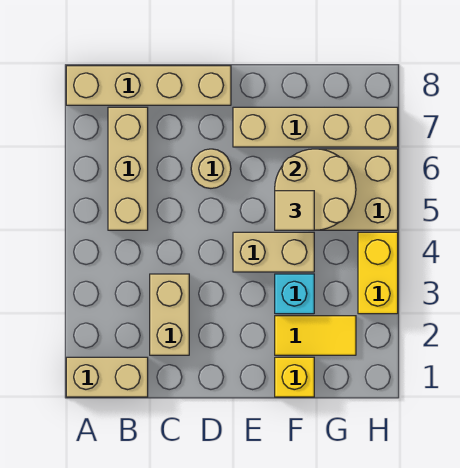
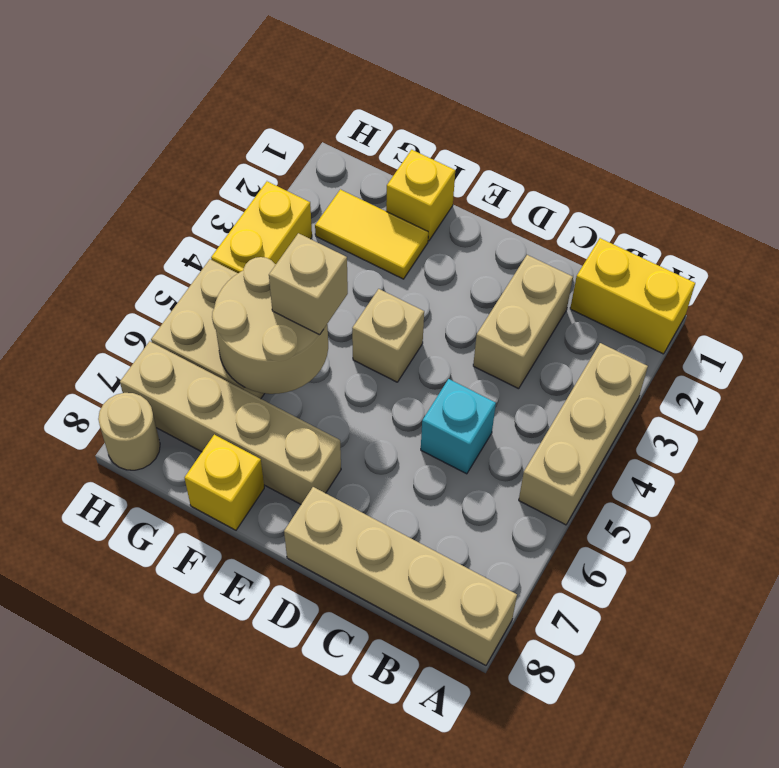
tan brick A1:B1 level 1 -> yellow brick A1:B1 level 1
tan brick B5:B7 level 1 -> tan brick A3:A5 level 1
tan round brick D6 level 1 -> tan round brick H8 level 1
tan brick E4:F4 level 1 -> tan brick E4 level 1
cyan brick F3 level 1 -> cyan brick C5 level 1
tan tile F5 level 3 -> tan brick F5 level 3
none -> yellow brick F8 level 1

